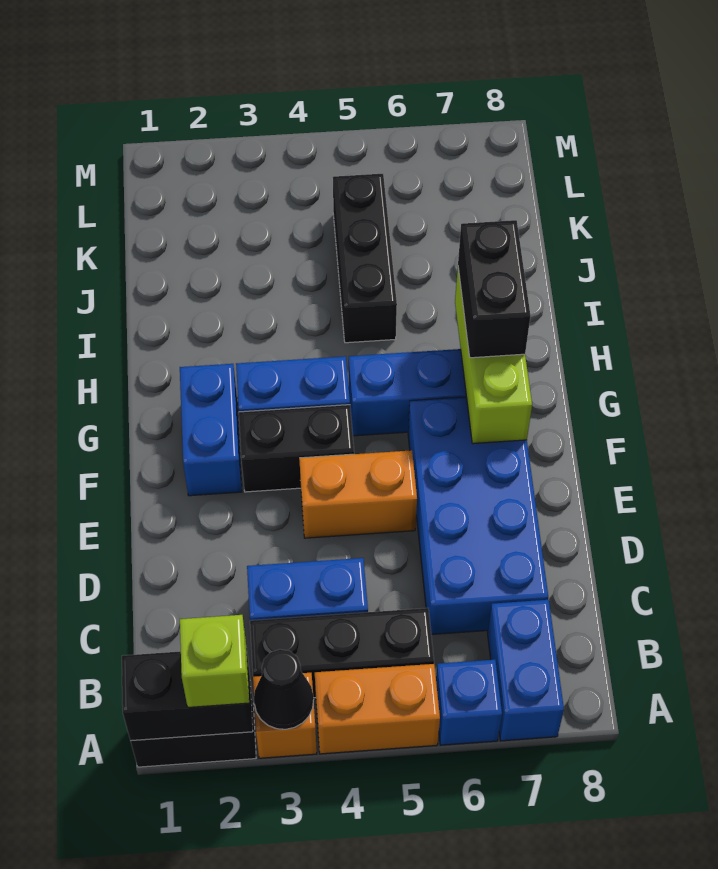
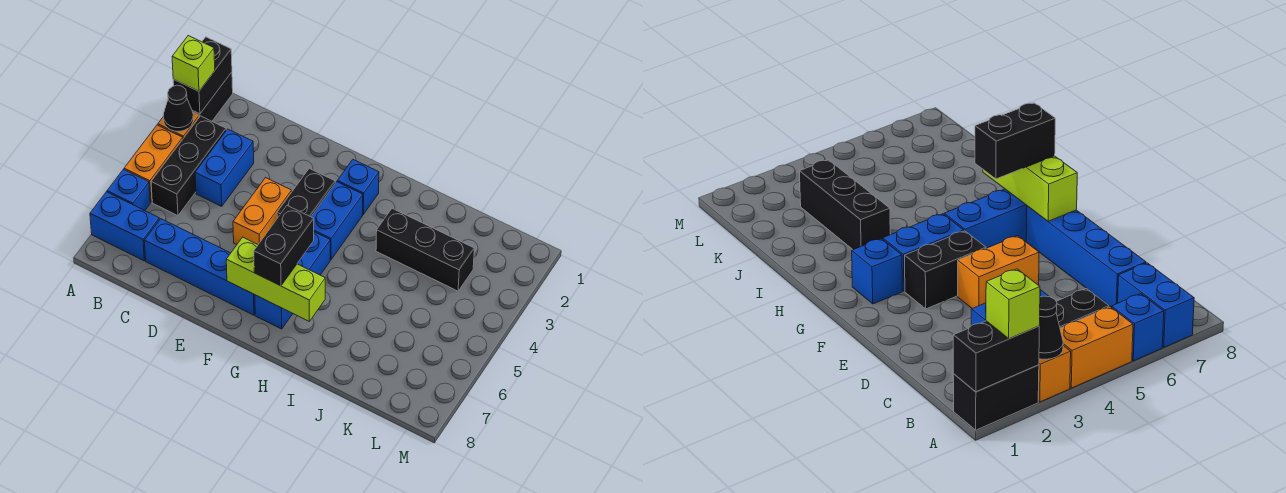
blue brick C6:F7 level 1 -> blue brick C7:F7 level 1
blue brick F2:G2 level 1 -> blue brick G2 level 1
black brick G7:H7 level 3 -> black brick G6:G7 level 3
black brick I5:K5 level 1 -> black brick I3:K3 level 1

